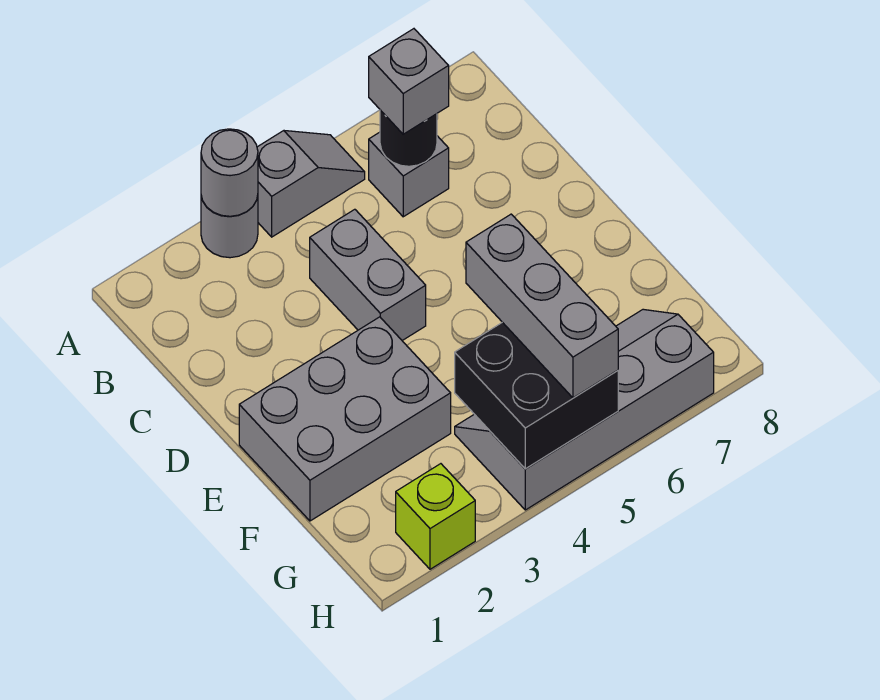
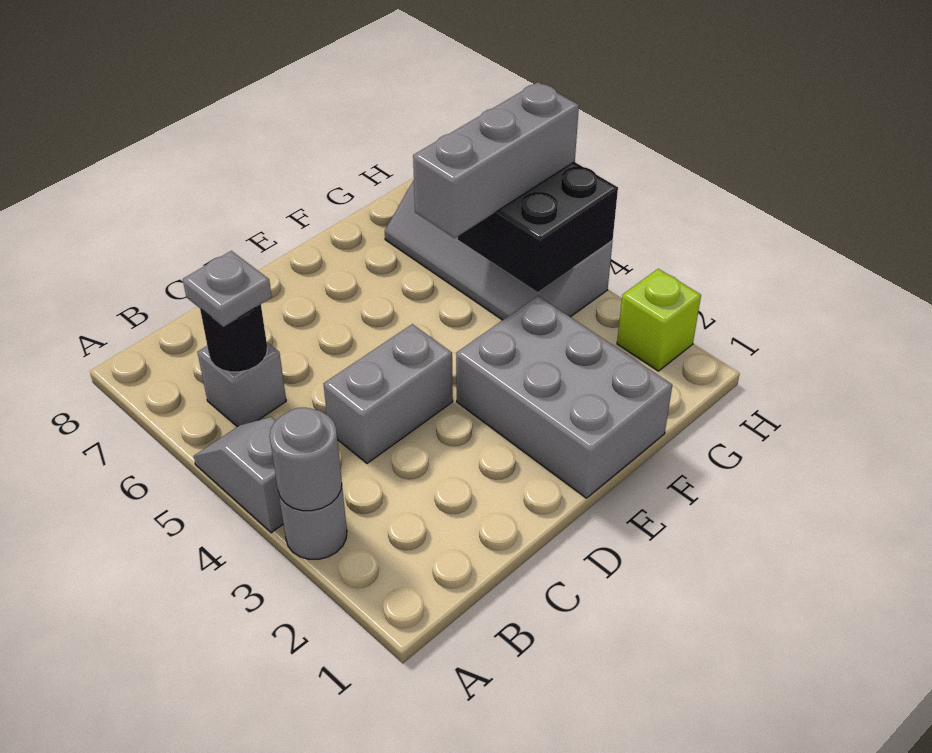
grey brick B6 level 3 -> grey plate B6 level 3

